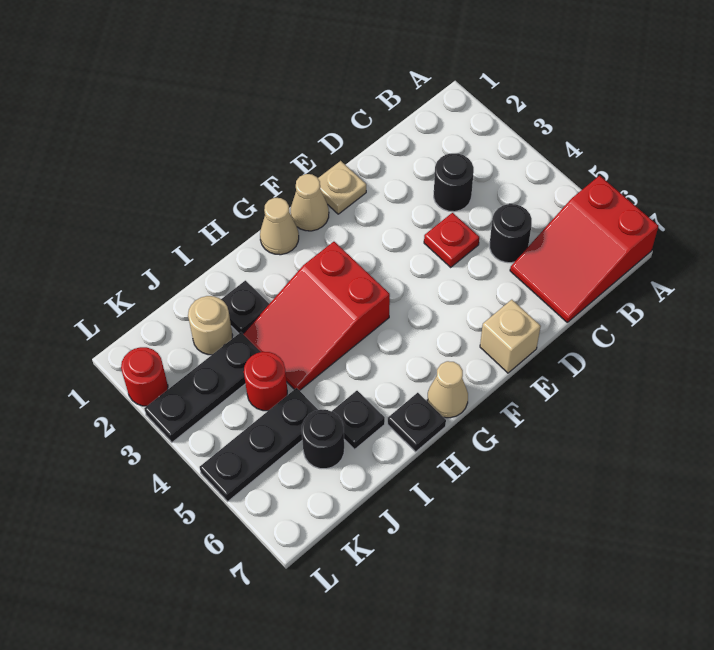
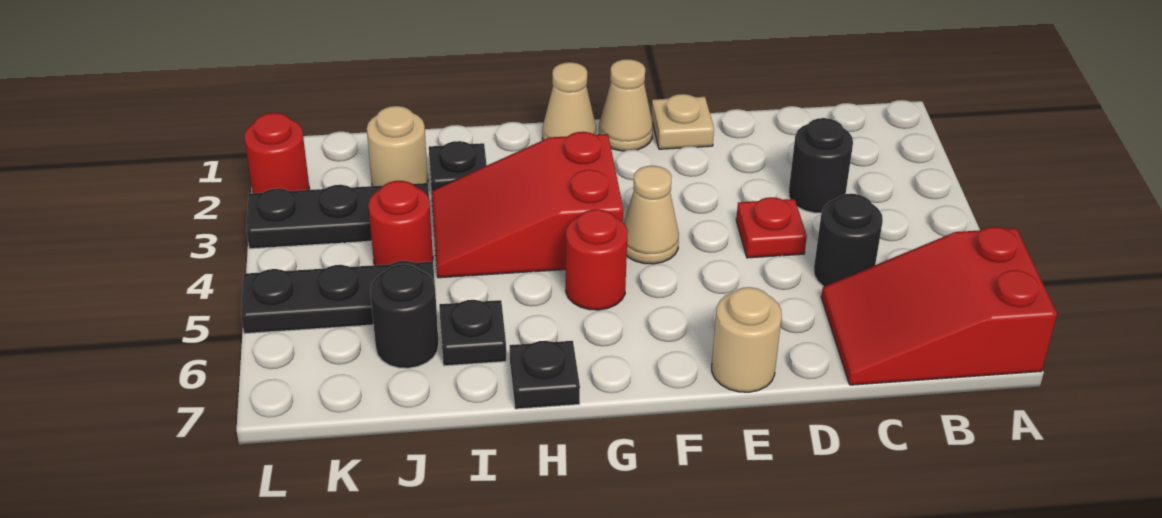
tan brick E7 level 1 -> tan round brick E7 level 1
none -> red round brick G5 level 1
tan cone G7 level 1 -> tan cone F4 level 1

